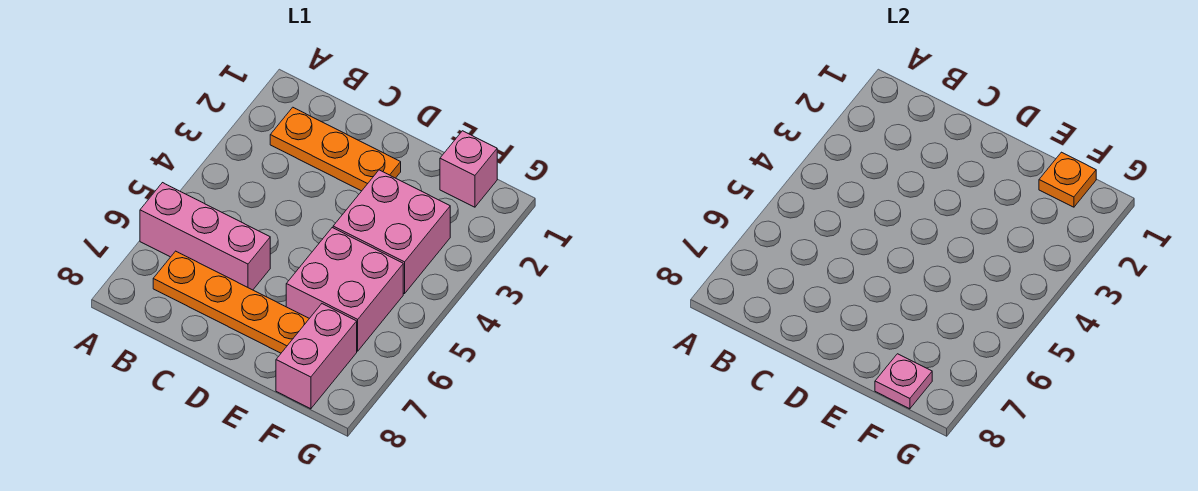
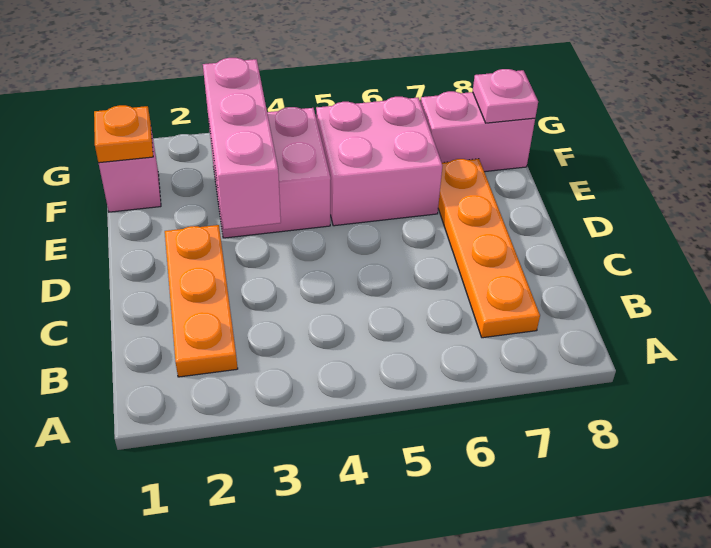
pink brick A6:C6 level 1 -> pink brick D3:F3 level 2

